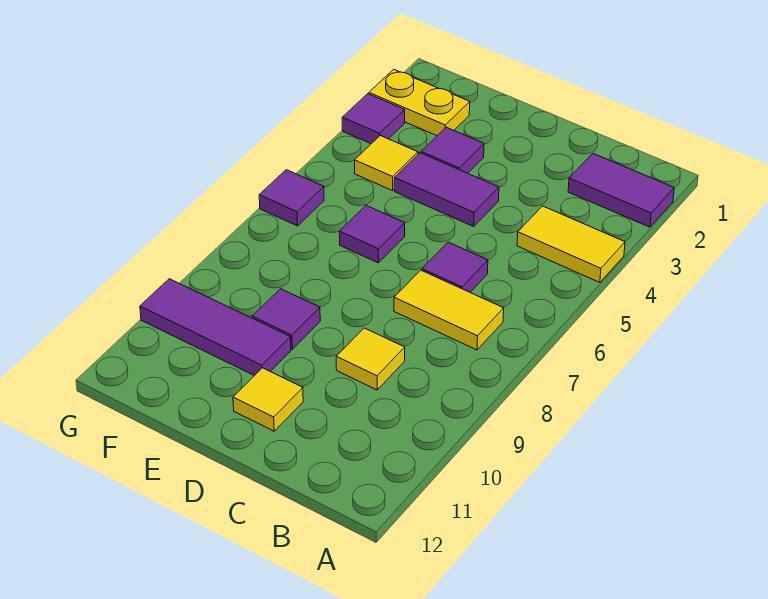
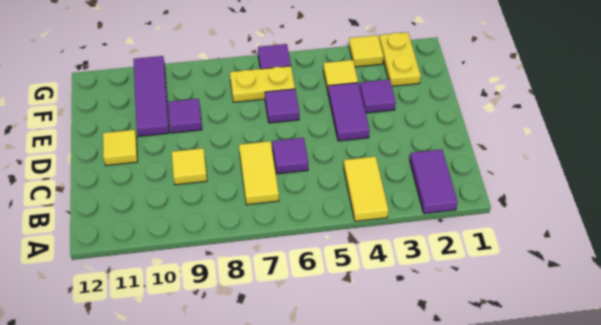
none -> yellow plate F6:F7 level 1
purple tile G3 level 1 -> yellow tile G3 level 1

